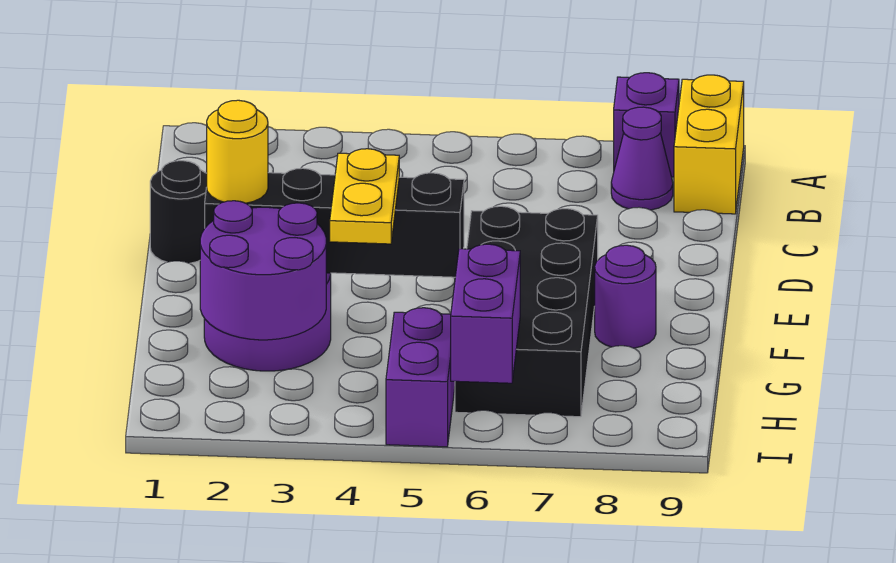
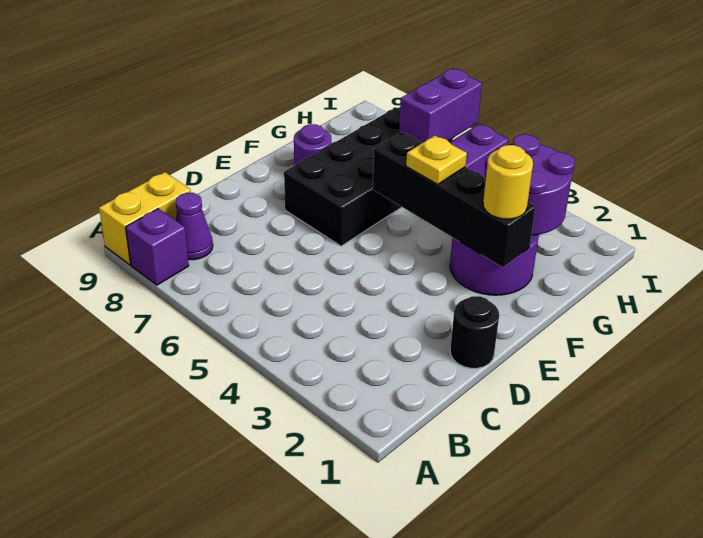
yellow plate F4:G4 level 3 -> yellow plate F4 level 3

